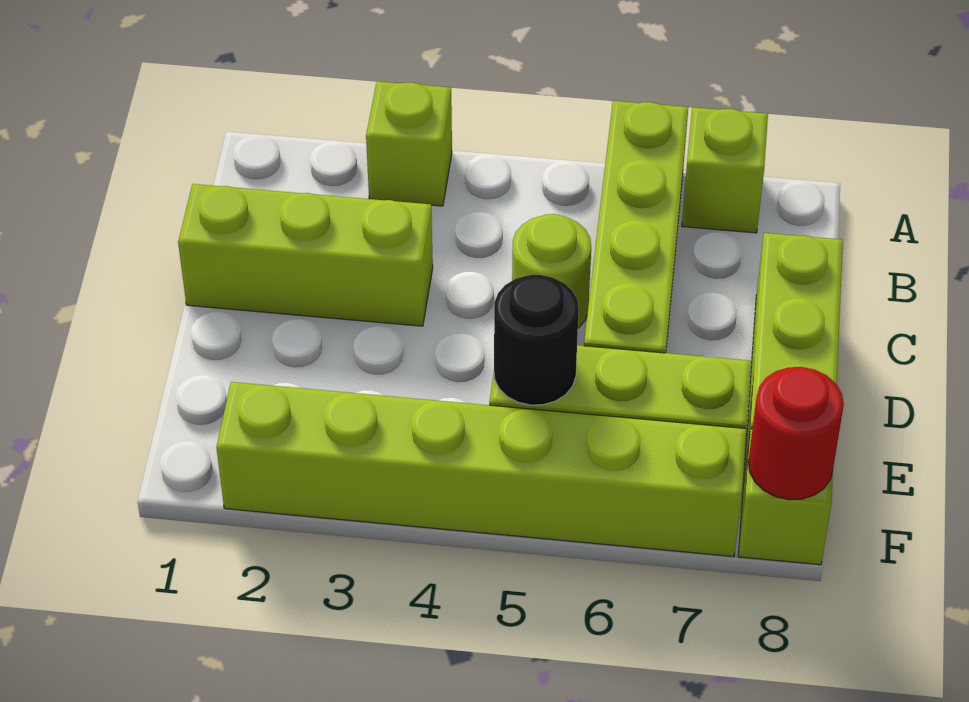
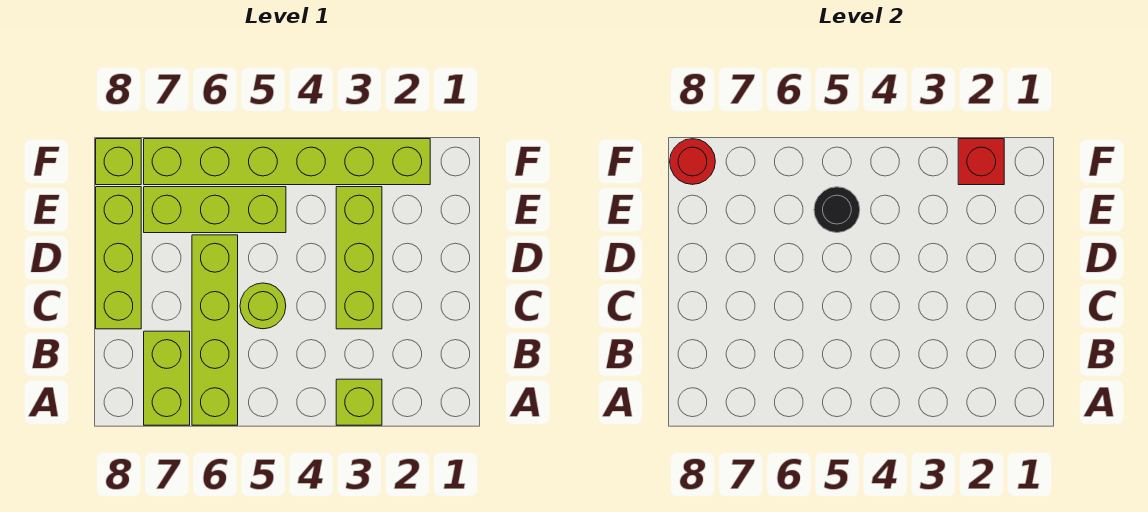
lime brick A7 level 1 -> lime brick A7:B7 level 1
lime brick C1:C3 level 1 -> lime brick C3:E3 level 1
none -> red brick F2 level 2

